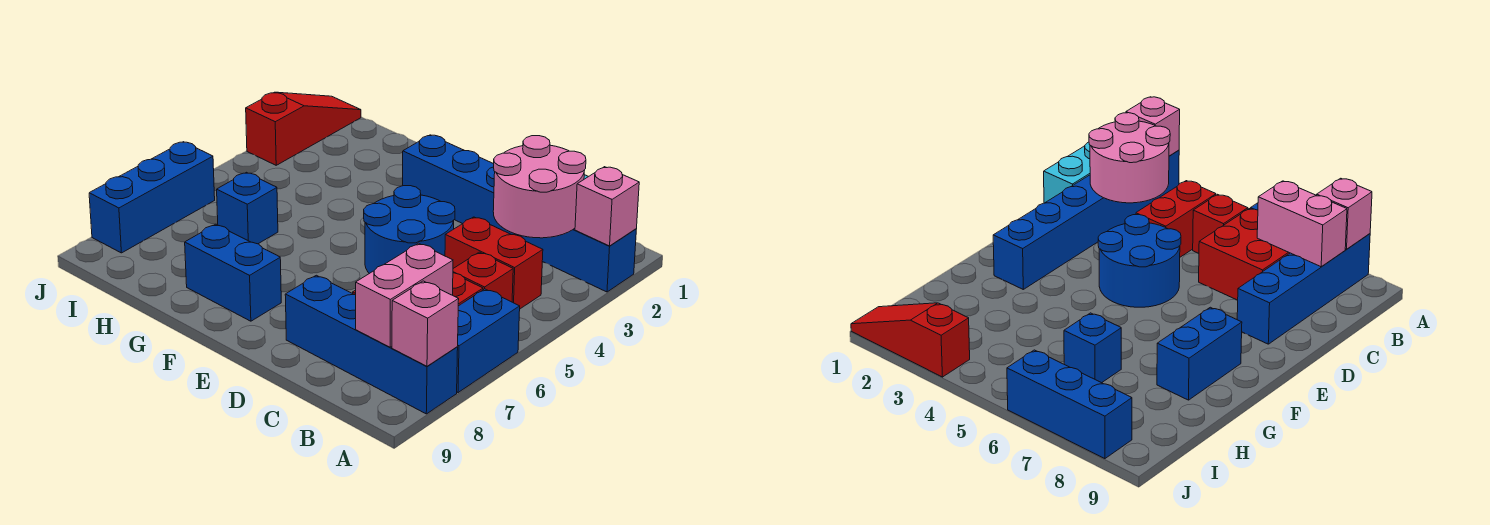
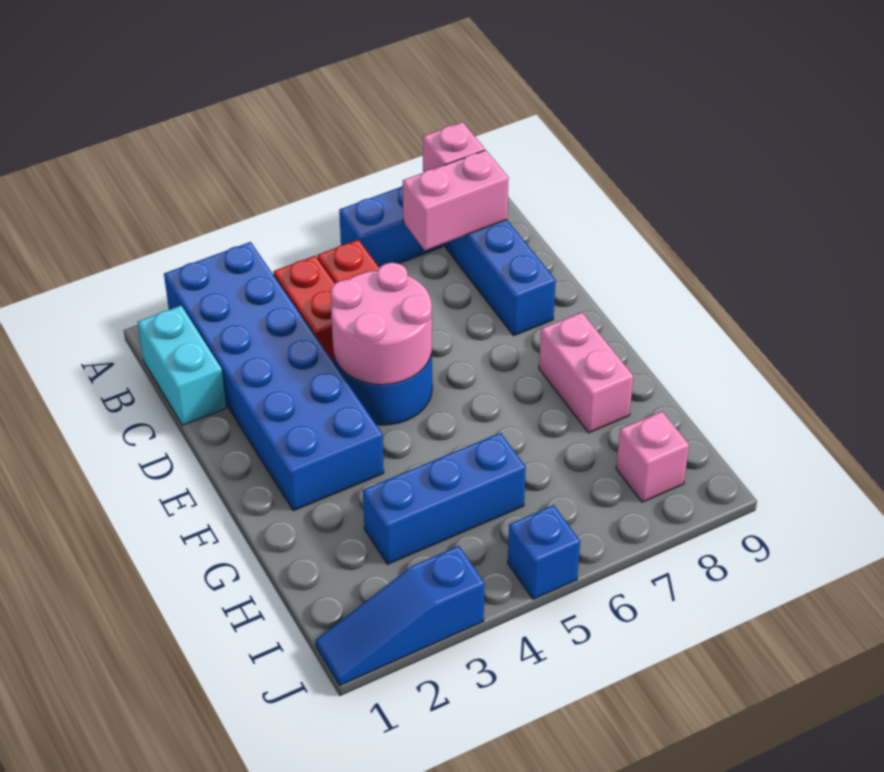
blue brick A2:F2 level 1 -> blue brick A2:F3 level 1
pink brick A2 level 2 -> pink brick I8 level 1
pink round brick B2:C3 level 2 -> pink round brick D4:E5 level 2
red brick B6:C7 level 1 -> none
blue brick F8:G8 level 1 -> pink brick F8:G8 level 1
blue brick H6 level 1 -> blue brick J5 level 1
red slope J1:J3 level 1 top 3 -> blue slope J1:J3 level 1 top 3
blue brick J6:J8 level 1 -> blue brick H3:H5 level 1

